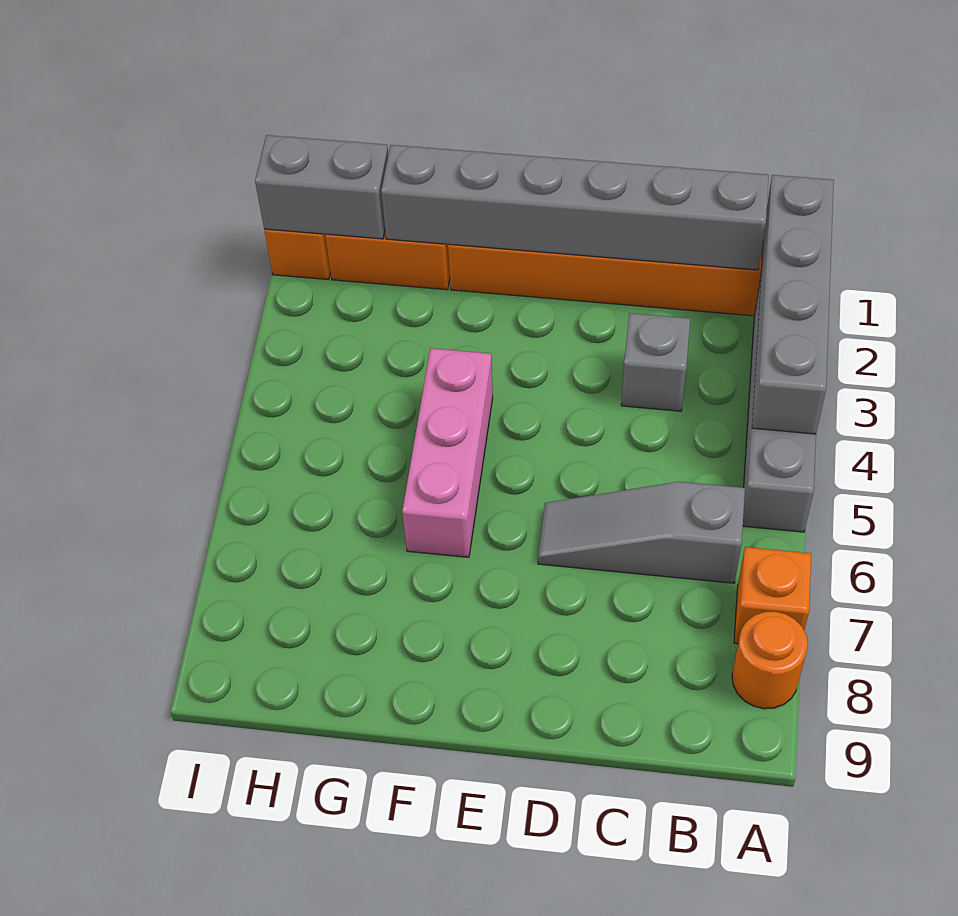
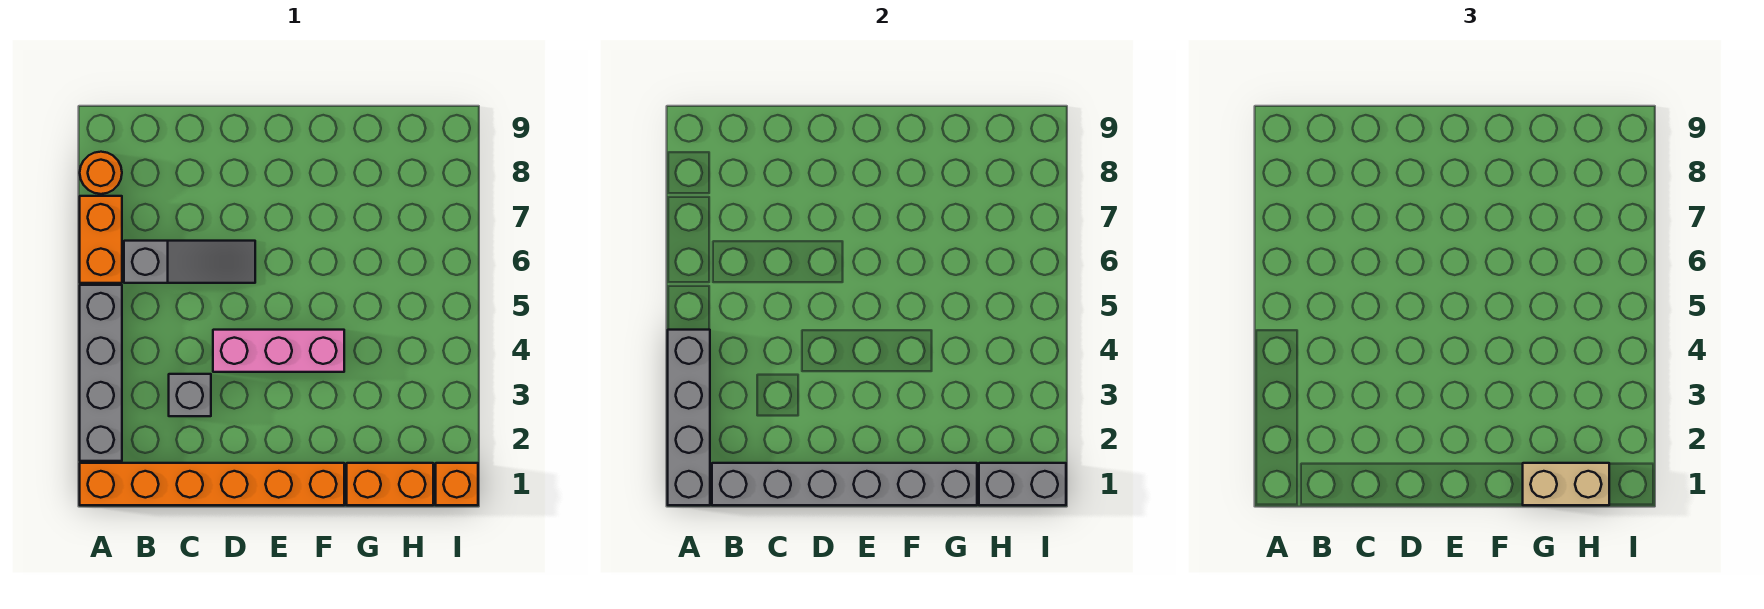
orange brick A7 level 1 -> orange brick A6:A7 level 1
pink brick F4:F6 level 1 -> pink brick D4:F4 level 1
none -> tan brick G1:H1 level 3

